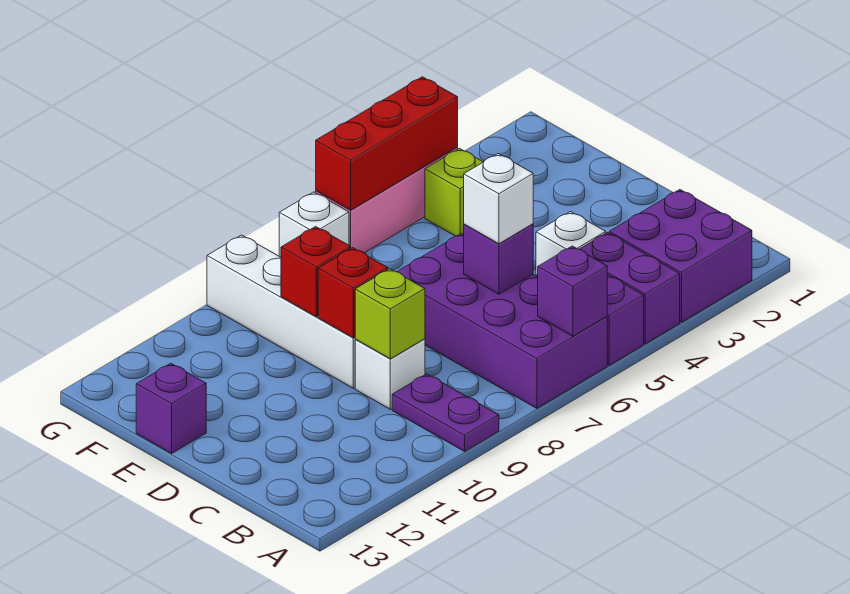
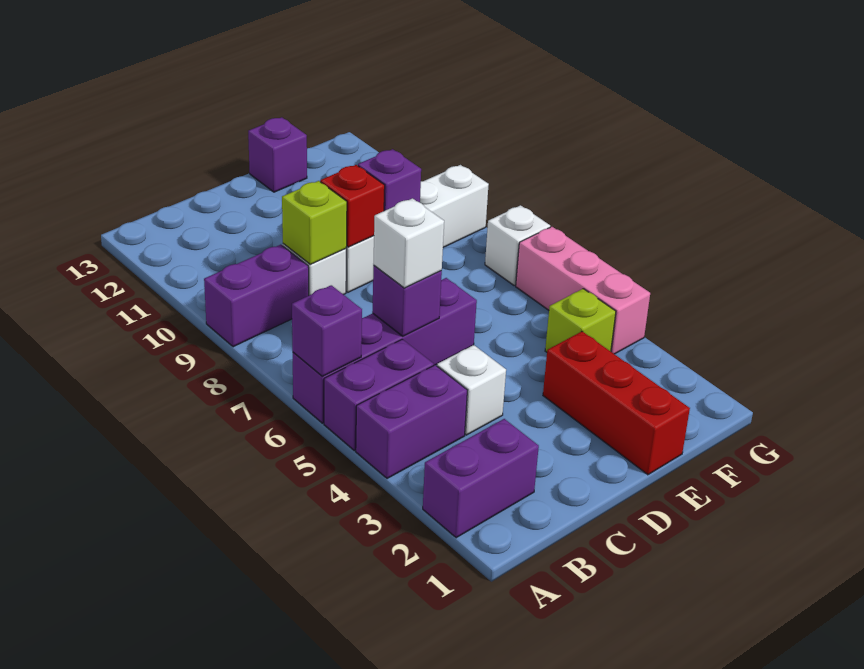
purple brick A2:B3 level 1 -> purple brick A2:B2 level 1
purple brick A6:D7 level 1 -> purple brick A6:D6 level 1
purple plate A9:B9 level 1 -> purple brick A9:B9 level 1
red brick E9 level 2 -> purple brick E9 level 2
red brick G4:G6 level 2 -> red brick E1:E3 level 1

